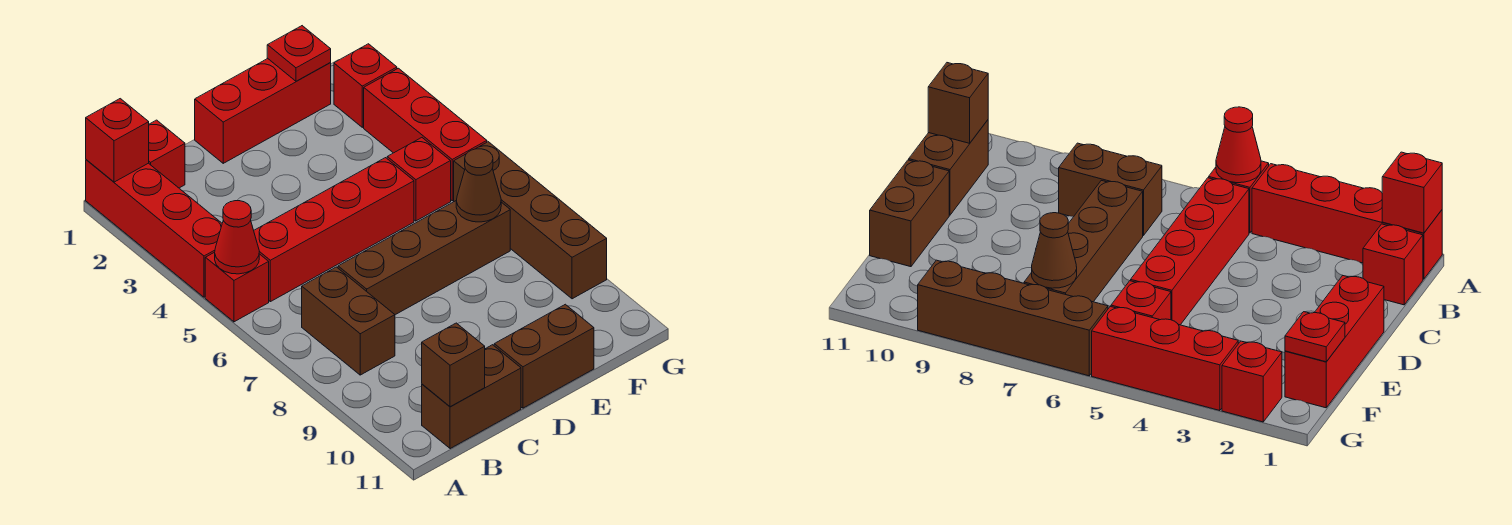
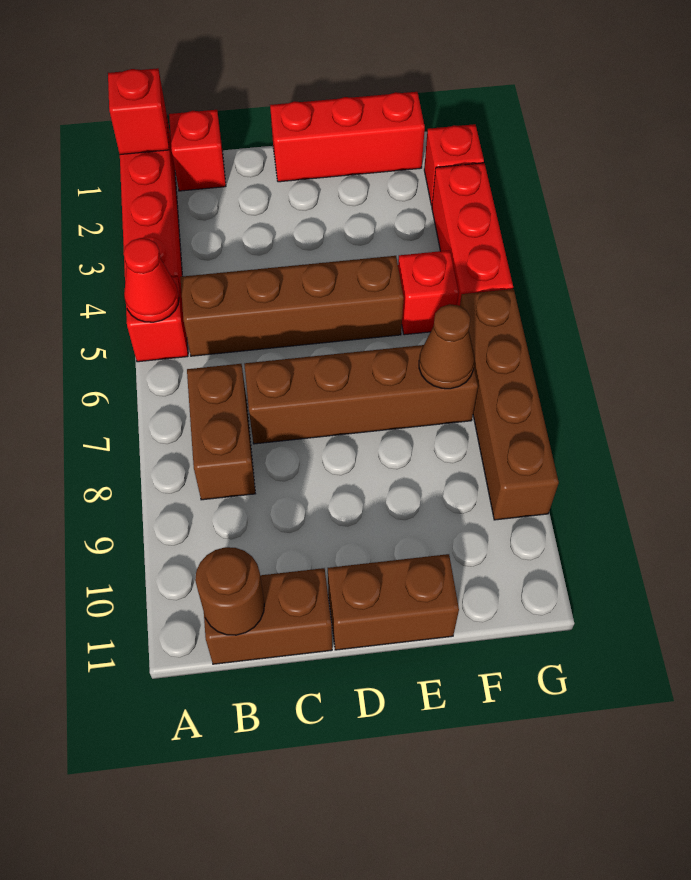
red brick B5:E5 level 1 -> brown brick B5:E5 level 1
brown brick B11 level 2 -> brown round brick B11 level 2
red plate F1 level 2 -> none

